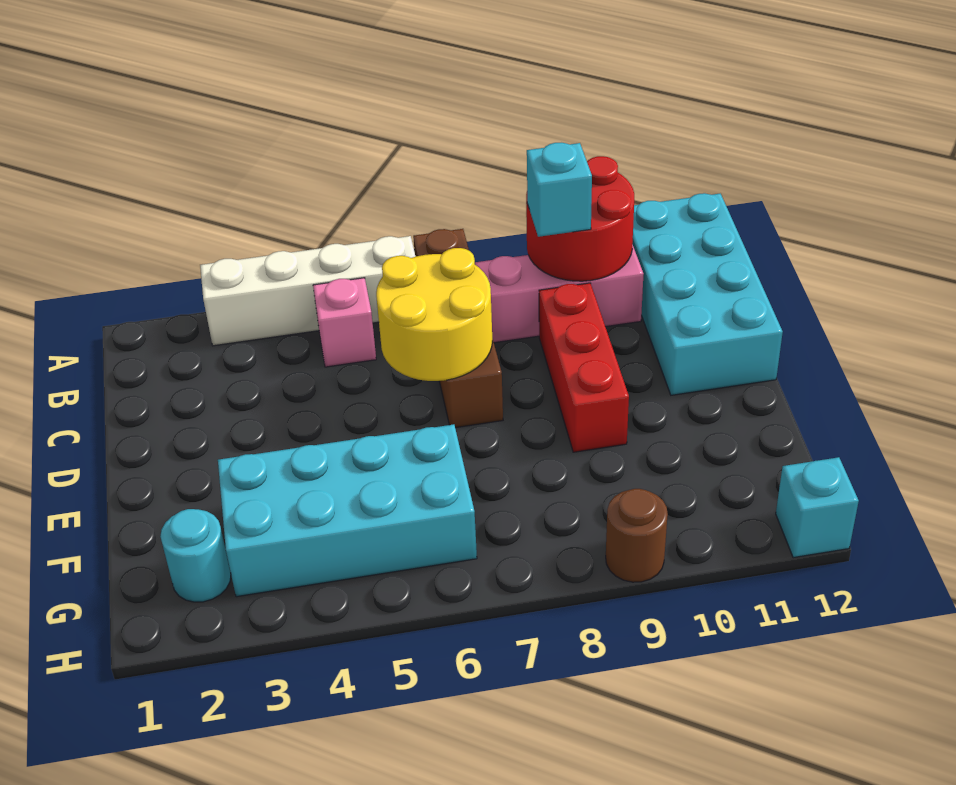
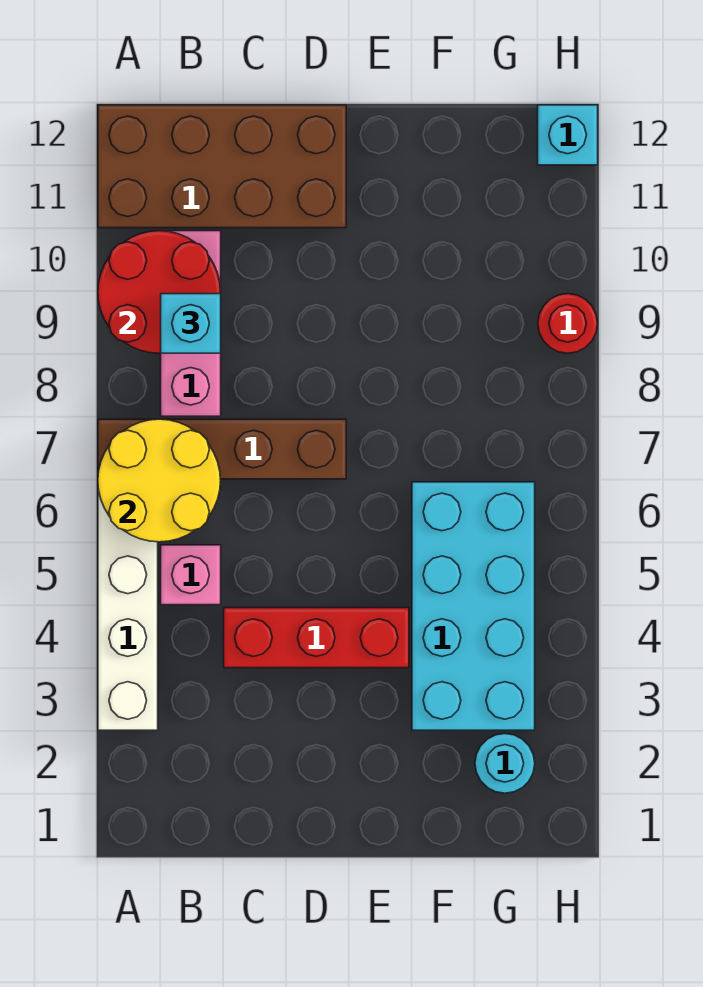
cyan brick A11:D12 level 1 -> brown brick A11:D12 level 1
yellow round brick C6:D7 level 2 -> yellow round brick A6:B7 level 2
red brick C9:E9 level 1 -> red brick C4:E4 level 1
brown round brick H9 level 1 -> red round brick H9 level 1

